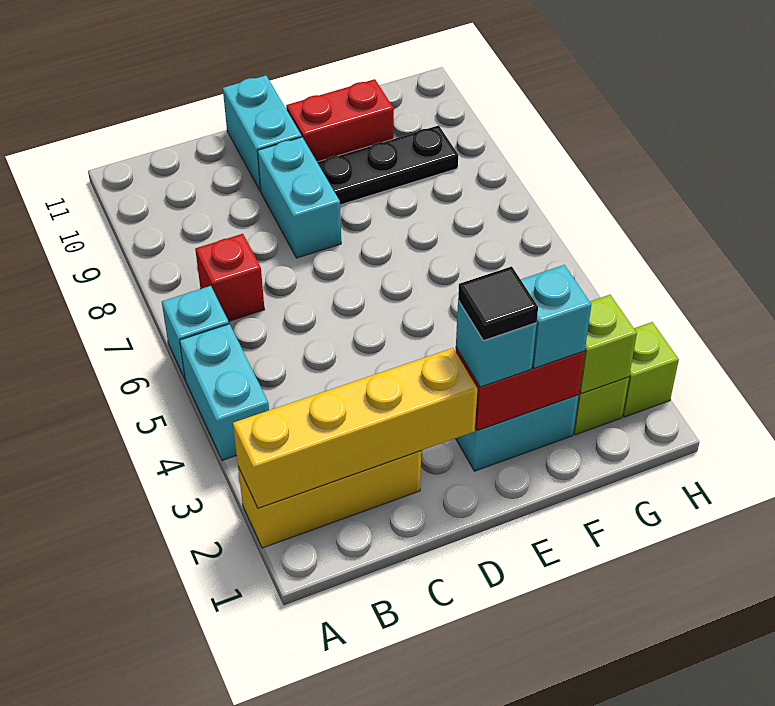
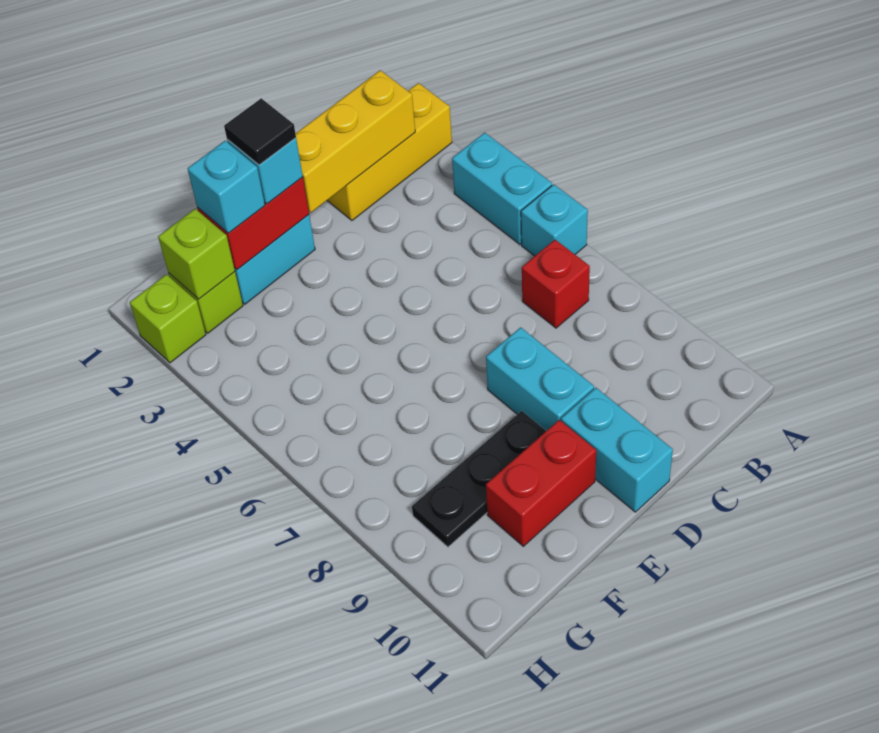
yellow brick A2:D2 level 2 -> yellow brick B2:D2 level 2

